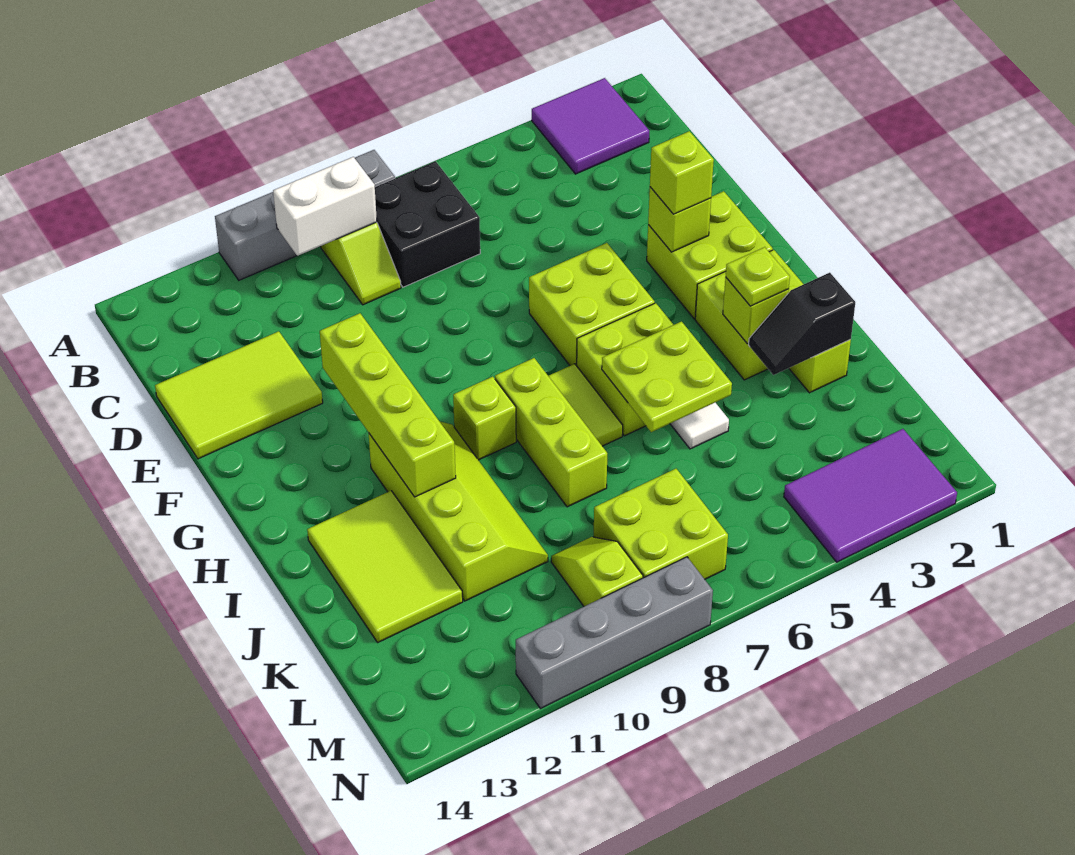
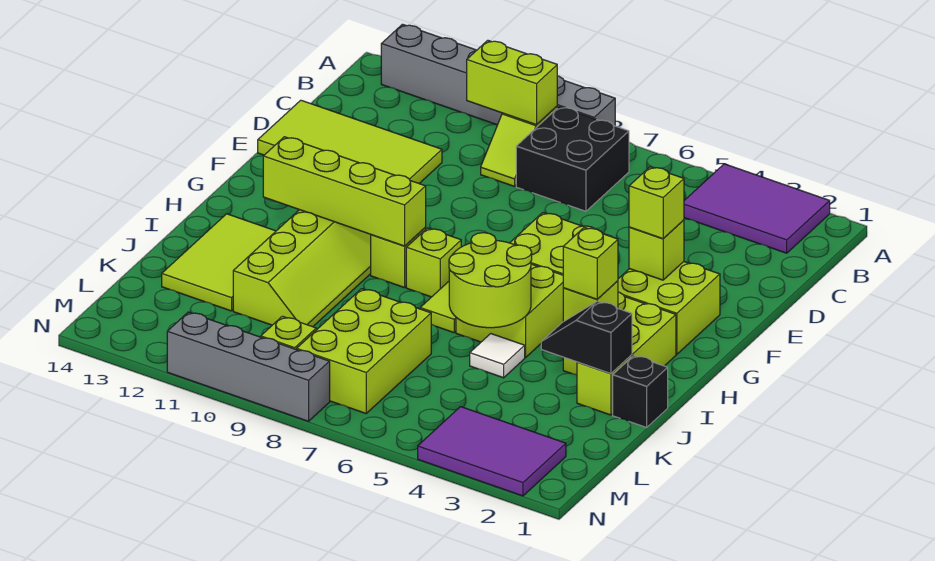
purple tile A2:B3 level 1 -> purple tile A2:B4 level 1
grey brick A8:A11 level 1 -> grey brick A8:A13 level 1
white brick B9:B10 level 2 -> lime brick B9:B10 level 2
lime tile D12:E14 level 1 -> lime tile D11:E14 level 1
lime brick F11:I11 level 2 -> lime brick H9:H12 level 2
lime brick H8:J8 level 1 -> lime brick H8 level 1
lime plate I3 level 3 -> lime brick I3 level 3
lime plate I5:J6 level 2 -> lime round brick I5:J6 level 2
none -> black brick J1 level 1
lime brick L7:M8 level 1 -> lime brick K7:M8 level 1

